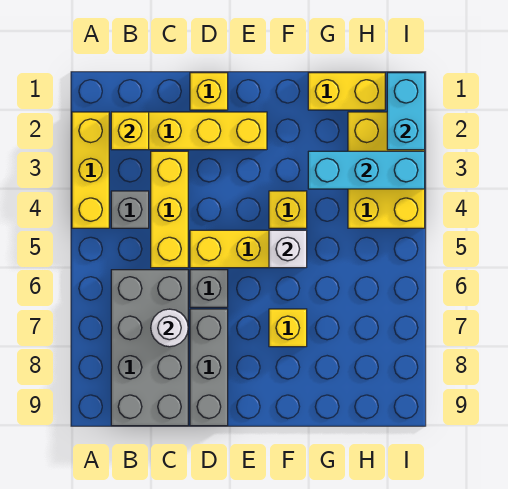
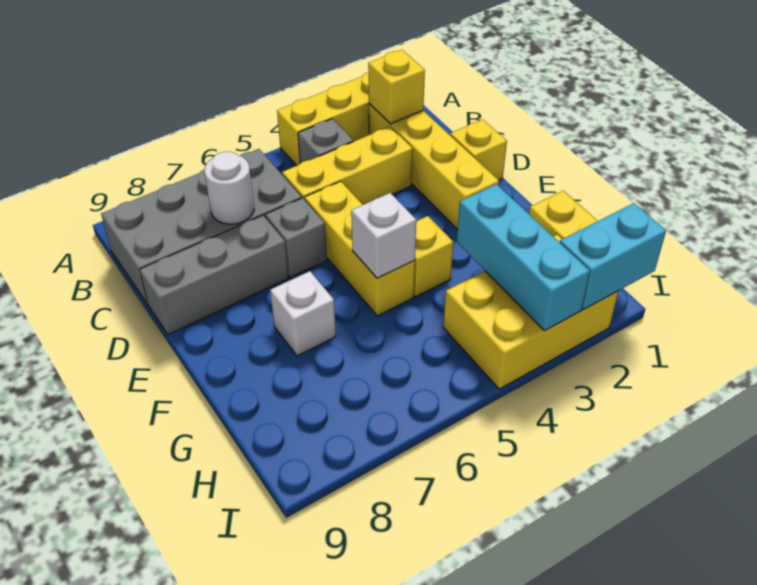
yellow brick F7 level 1 -> white brick F7 level 1

